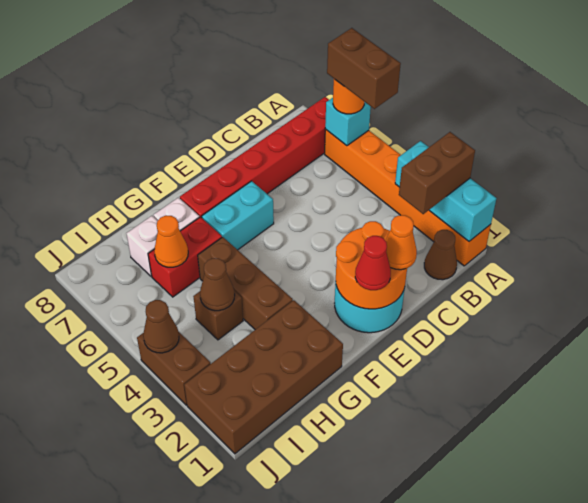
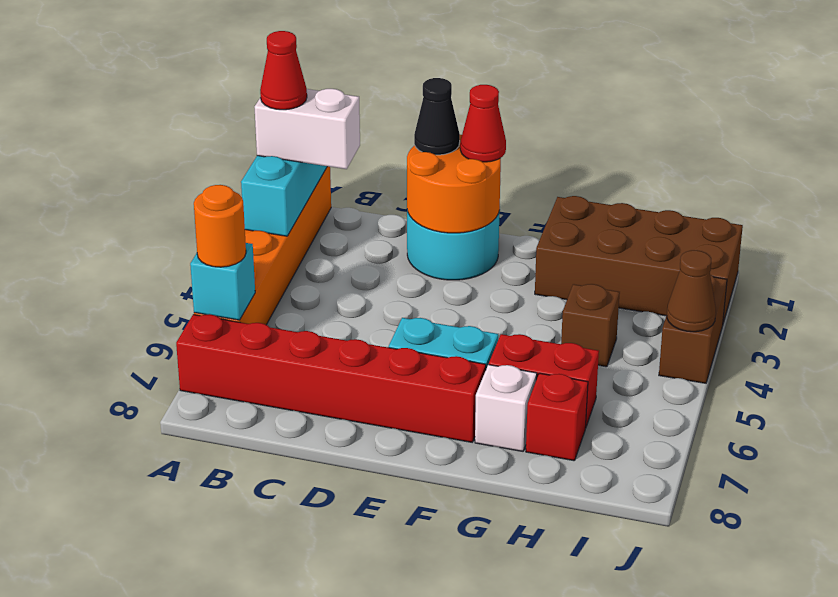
brown brick A2:B2 level 3 -> white brick A2:B2 level 3
none -> red cone A2 level 4
brown brick A5:A6 level 4 -> none
brown cone B1 level 1 -> none
orange cone D1 level 3 -> black cone D1 level 3
brown brick G3:G5 level 1 -> none
brown cone H4 level 2 -> none
orange cone H6 level 2 -> none
white brick H7 level 1 -> red brick H7 level 1

